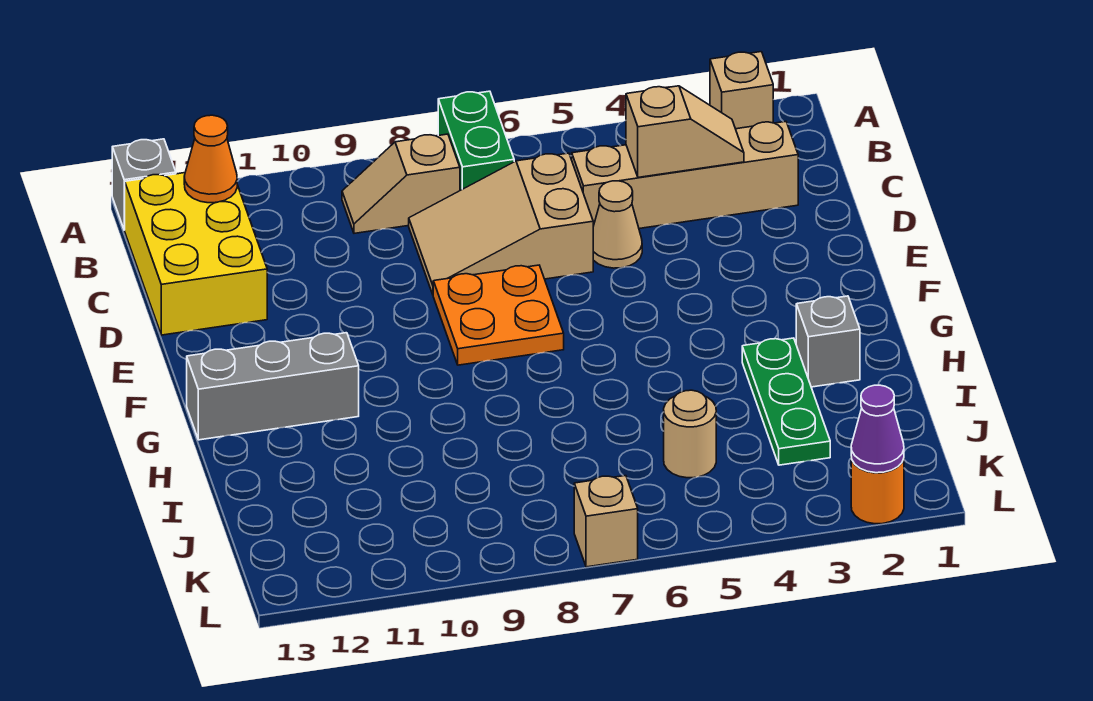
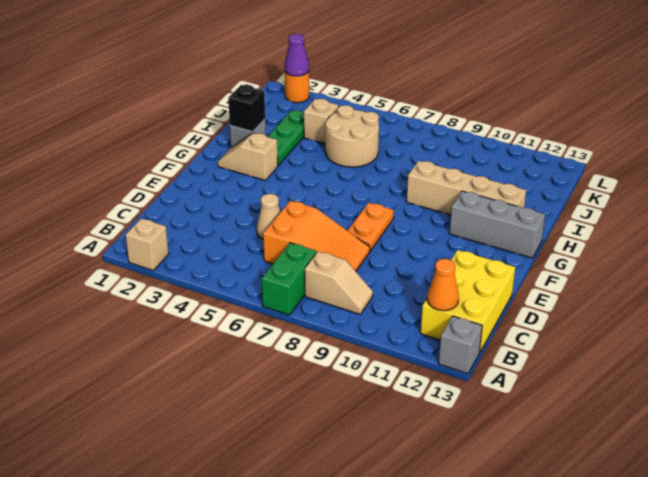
tan brick C2:C5 level 1 -> tan brick H9:H12 level 1
tan slope C3:C4 level 2 top 4 -> tan slope G2:G3 level 1 top 3
tan slope C6:D8 level 1 top 6 -> orange slope C6:D8 level 1 top 6
orange plate E7:F8 level 1 -> orange plate E8:F8 level 1
none -> black brick H2 level 2
tan round brick J5 level 1 -> tan round brick I5:J6 level 1
tan brick L7 level 1 -> tan brick J4 level 1

